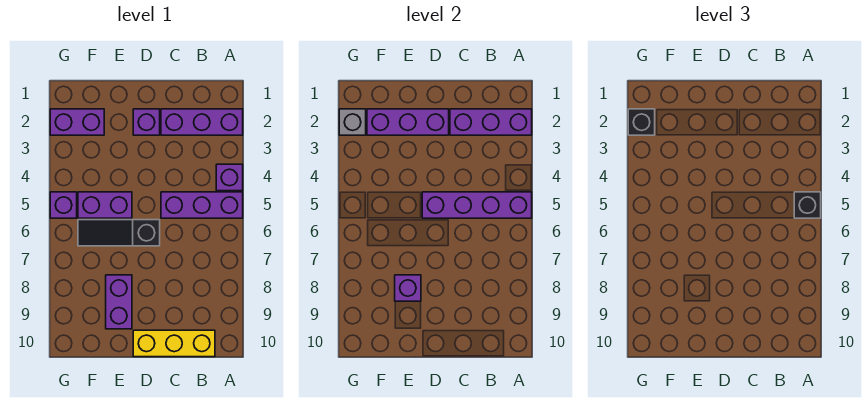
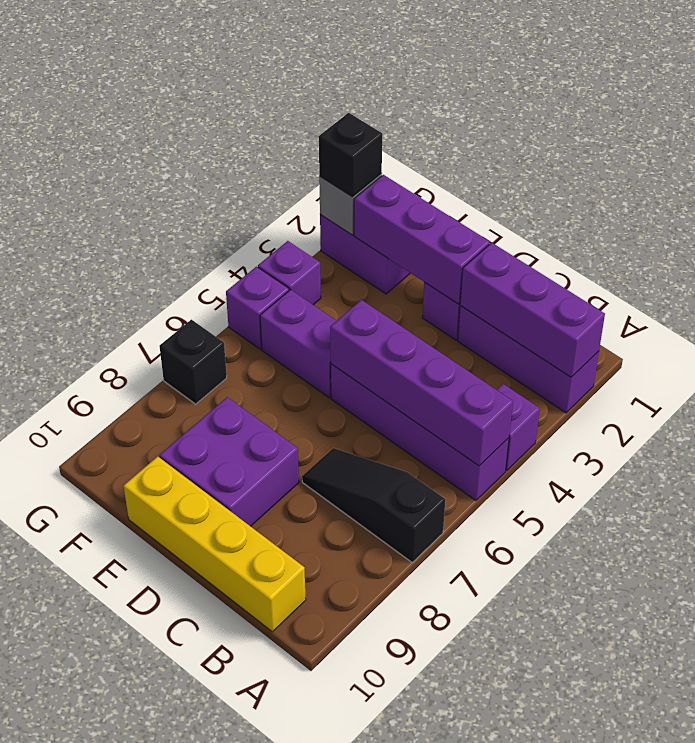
purple brick A5:C5 level 1 -> purple brick A5:D5 level 1
black brick A5 level 3 -> black brick G7 level 1
yellow brick B10:D10 level 1 -> yellow brick B10:E10 level 1
black slope D6:F6 level 1 top D -> black slope A7:C7 level 1 top A
purple brick E8:E9 level 1 -> purple brick D8:E9 level 1
purple brick E8 level 2 -> purple brick G4 level 1

